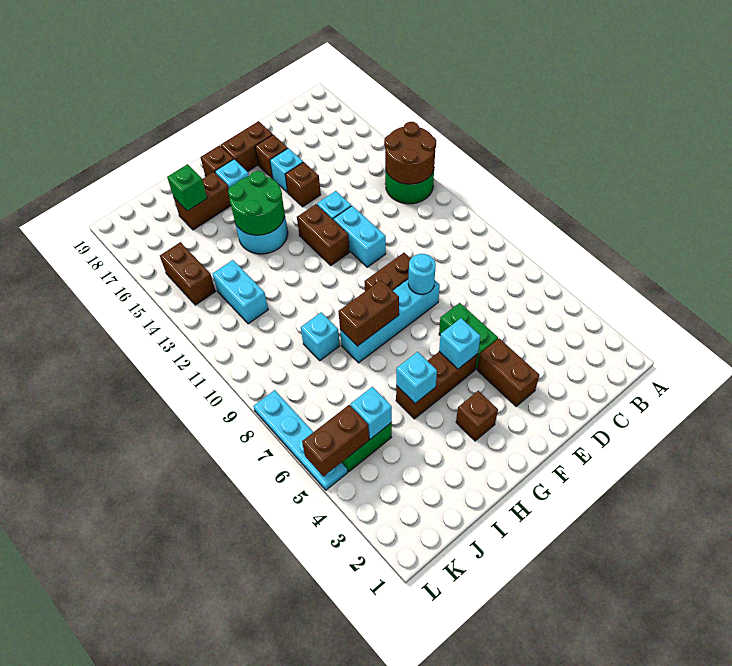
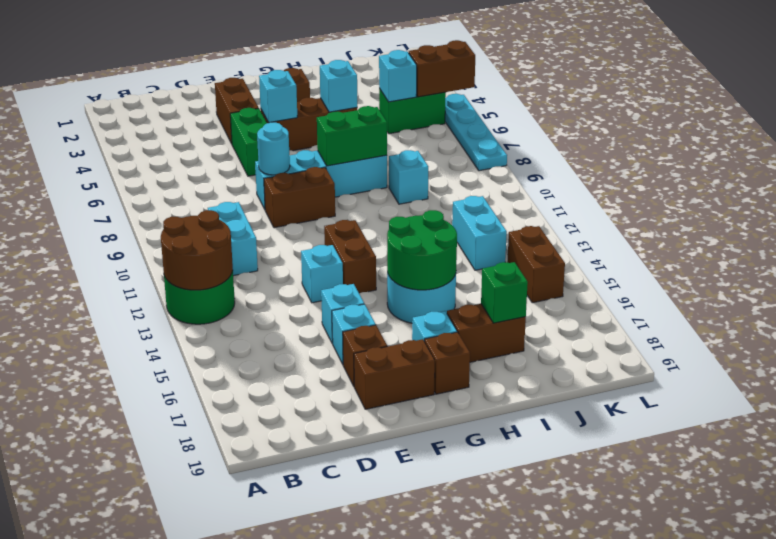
cyan brick E11:E12 level 1 -> cyan brick C10:C11 level 1
brown brick E15 level 1 -> cyan brick E15 level 1
brown brick G8:H8 level 2 -> green brick G8:H8 level 2

